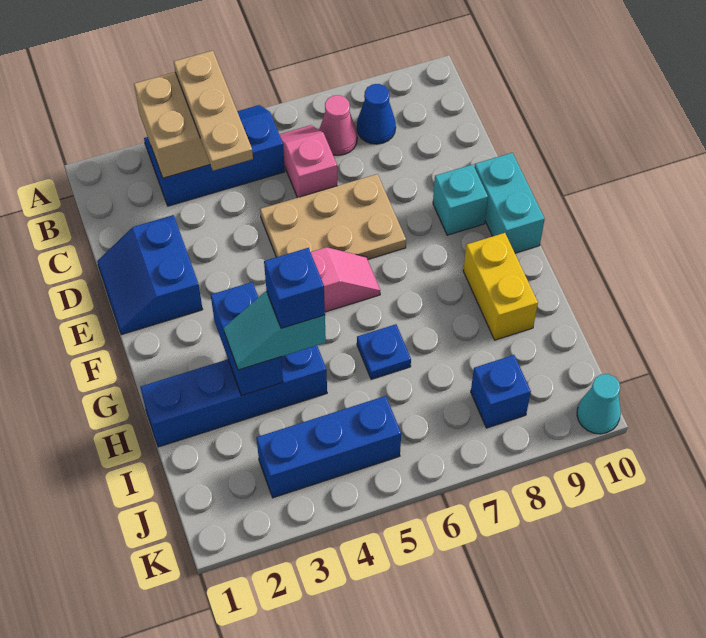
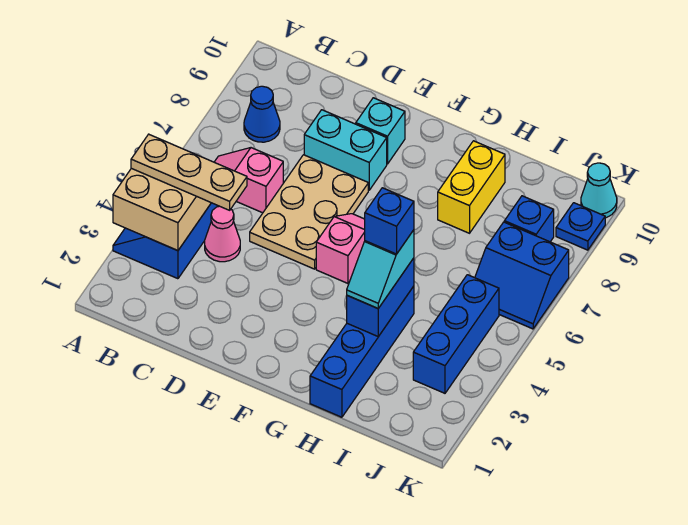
pink cone B7 level 1 -> pink cone C4 level 1
blue slope D1:E2 level 1 top 2 -> blue slope J6:K7 level 1 top 7
cyan brick E10:F10 level 1 -> cyan brick D8:E8 level 1
blue brick G3:H3 level 2 -> blue brick H3:H4 level 2
yellow brick G9:H9 level 1 -> yellow brick H8:H9 level 1
blue plate H6 level 1 -> blue plate K9 level 1

